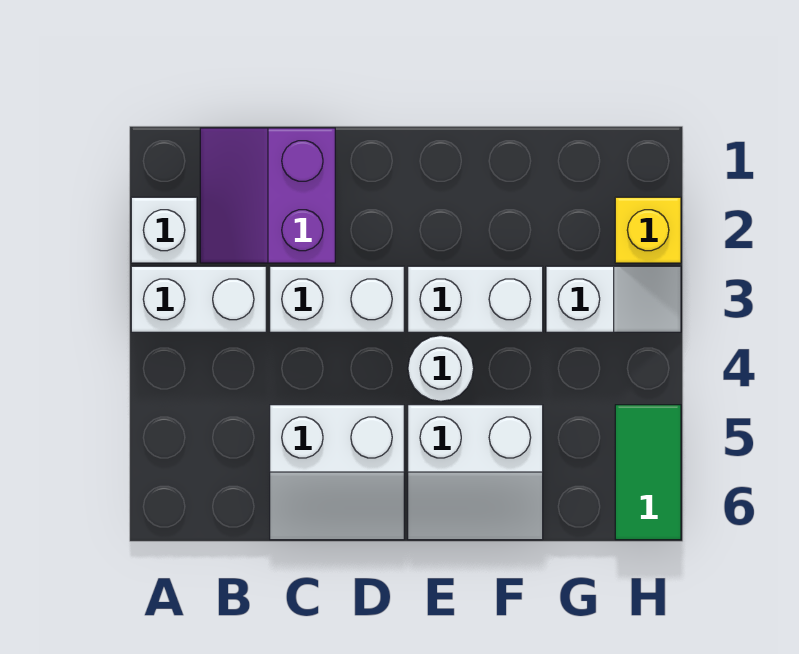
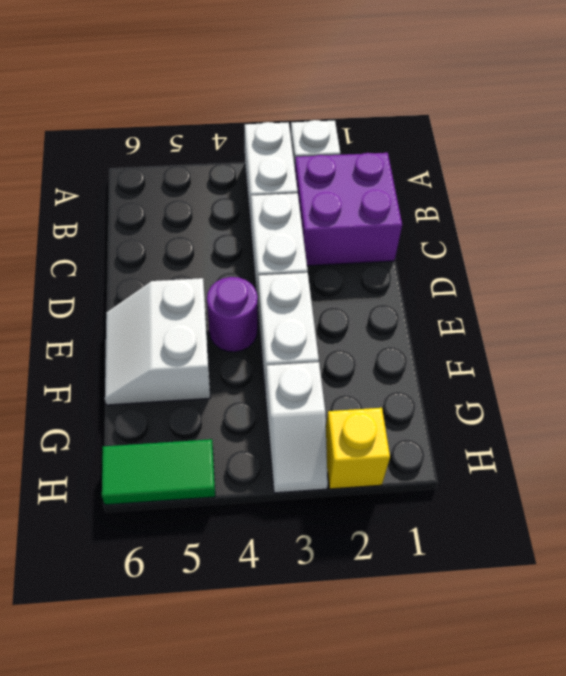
purple slope B1:C2 level 1 top C -> purple brick B1:C2 level 1
white slope C5:D6 level 1 top 5 -> none
white round brick E4 level 1 -> purple round brick E4 level 1

